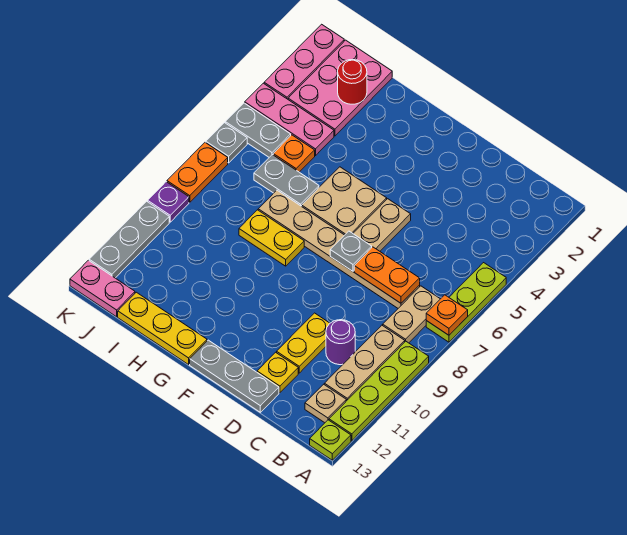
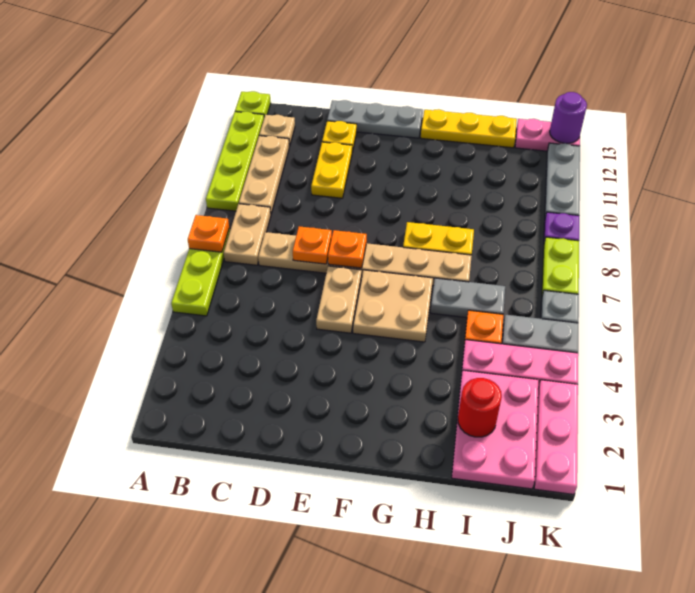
orange plate C7:D7 level 2 -> orange plate D7 level 2
purple round brick C10 level 1 -> purple round brick K13 level 2
grey plate E7 level 2 -> orange plate E7 level 2
orange plate K7:K8 level 1 -> lime plate K7:K8 level 1

